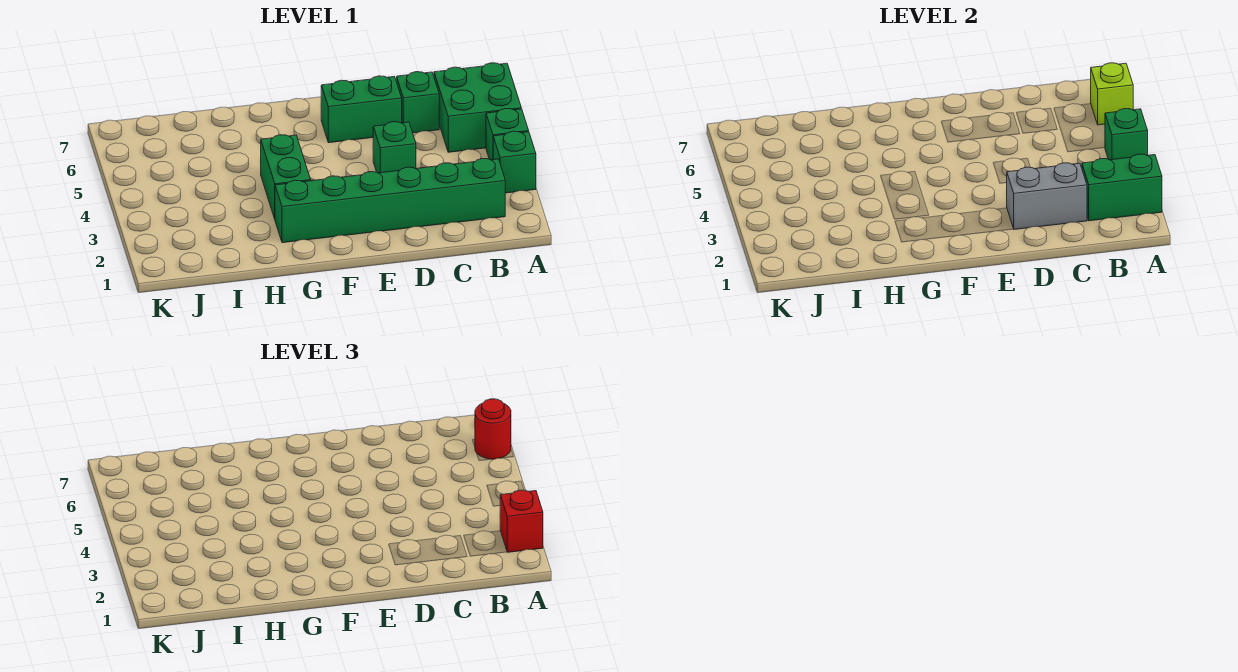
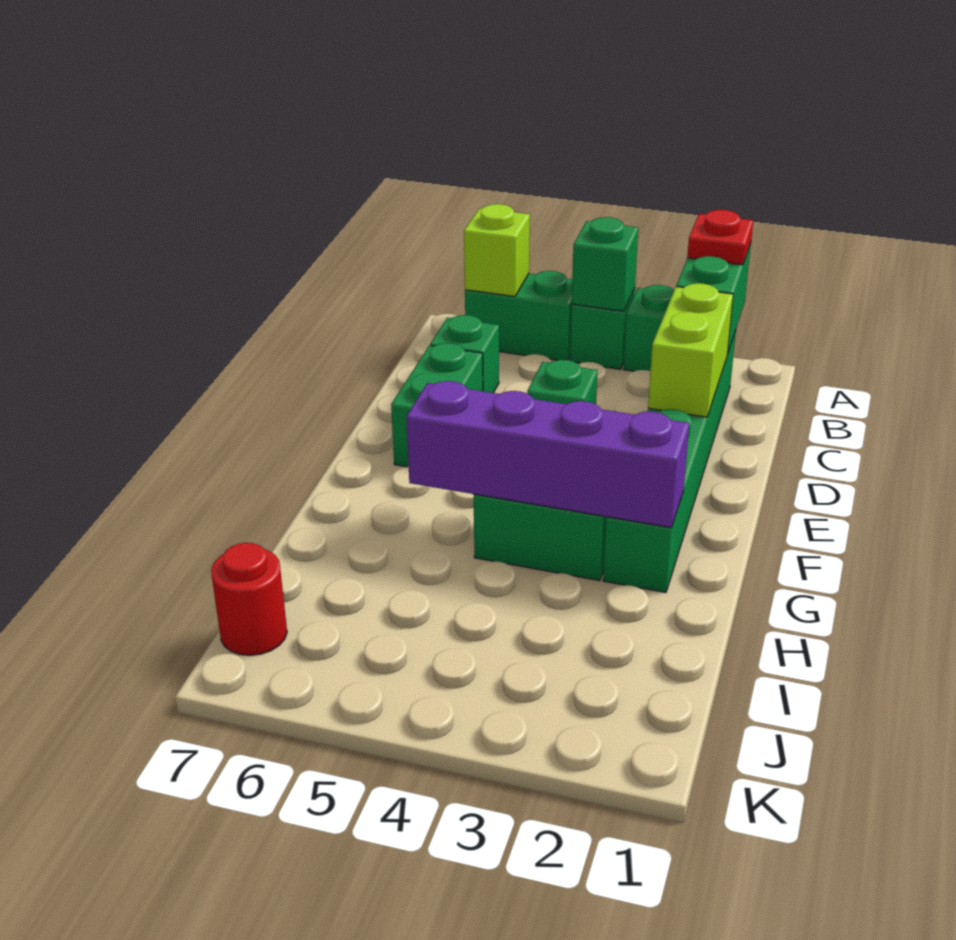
red brick A2 level 3 -> red plate A2 level 3
green brick A5:B6 level 1 -> green brick A5:A6 level 1
red round brick A6 level 3 -> red round brick J7 level 1
grey brick C2:D2 level 2 -> lime brick C2:D2 level 2
none -> purple brick G2:G5 level 2

